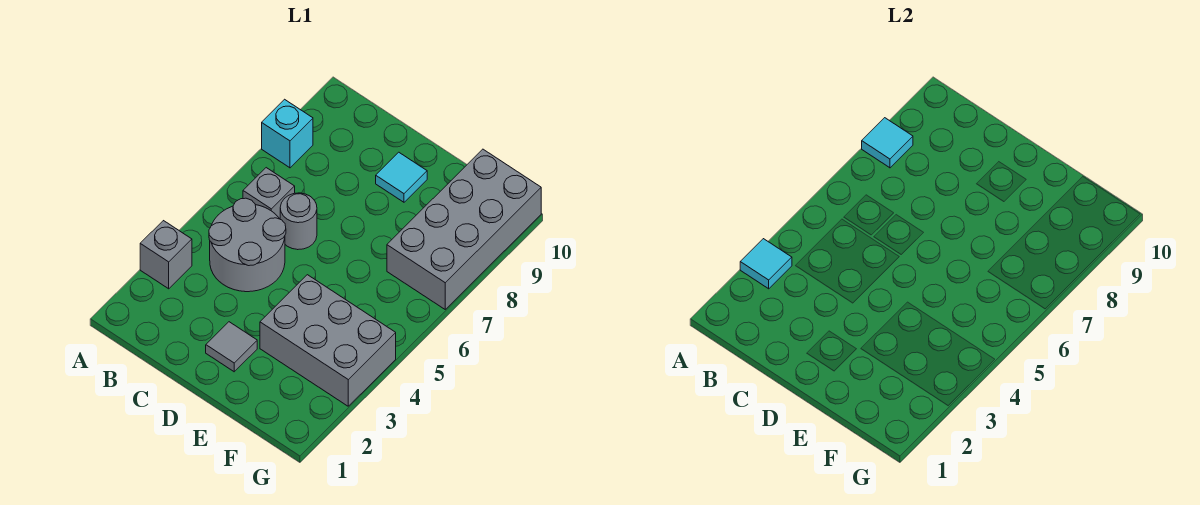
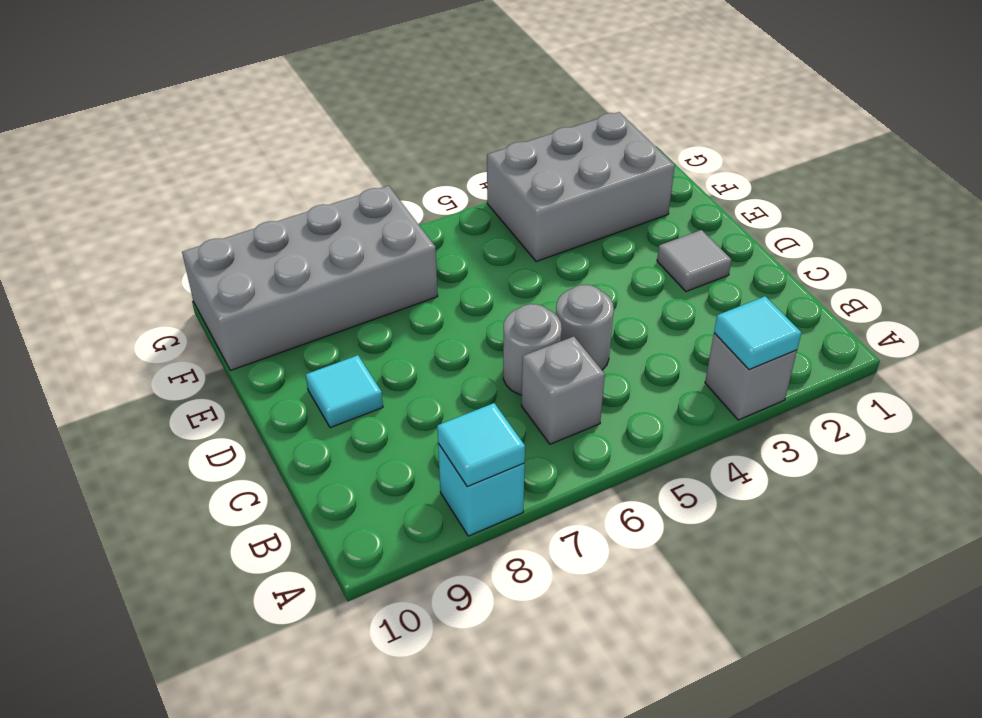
grey round brick B4:C5 level 1 -> grey round brick C5 level 1
grey brick E3:G4 level 1 -> grey brick F2:G4 level 1

